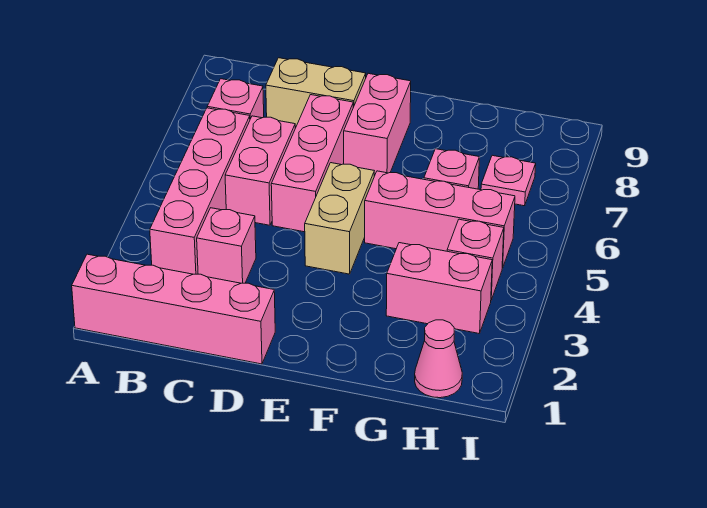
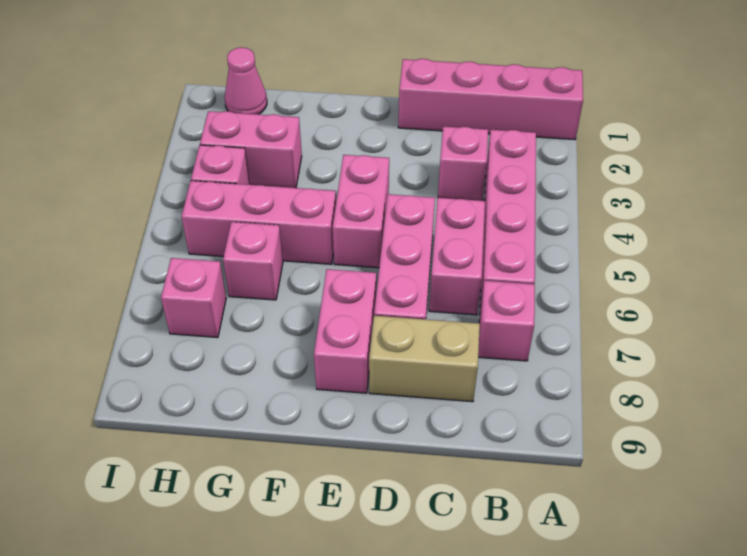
tan brick E4:E5 level 1 -> pink brick E4:E5 level 1
pink plate H7 level 1 -> pink brick H7 level 1

